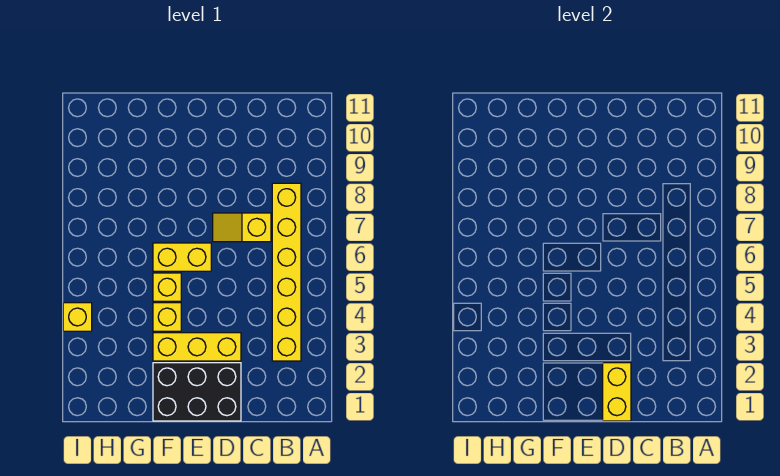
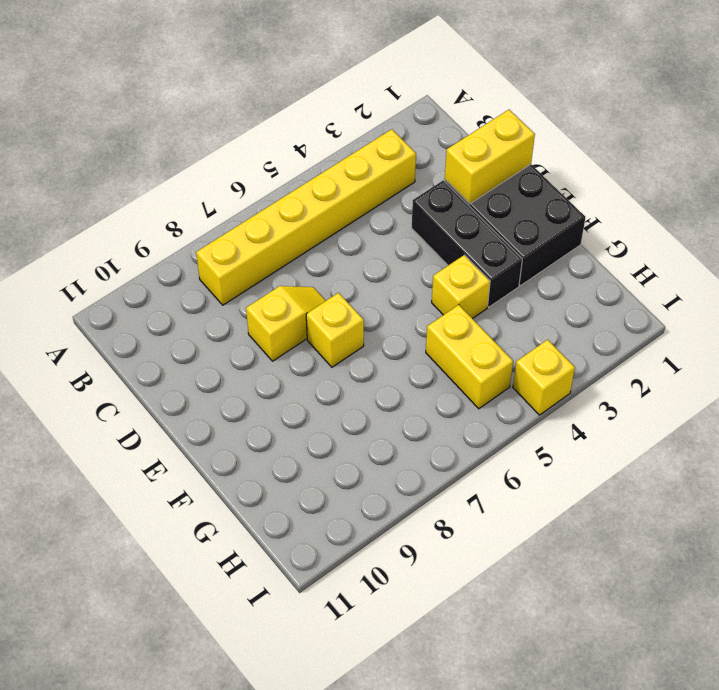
yellow slope C7:D7 level 1 top C -> yellow slope D7:D8 level 1 top 8
yellow brick D3:F3 level 1 -> black brick D3:F3 level 1
yellow brick E6:F6 level 1 -> yellow brick G5:H5 level 1
yellow brick F5 level 1 -> yellow brick E7 level 1

